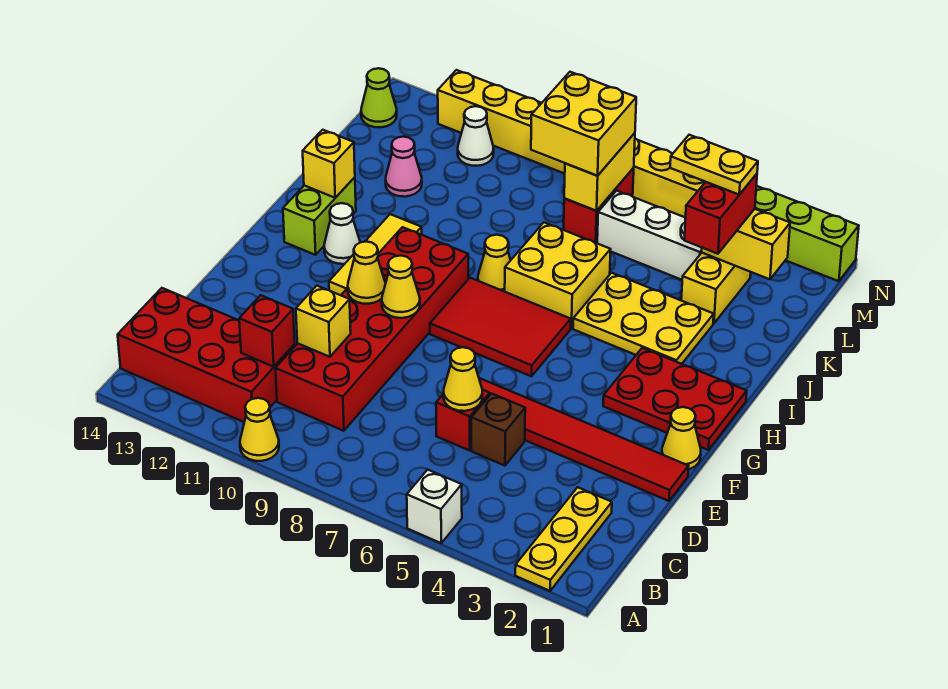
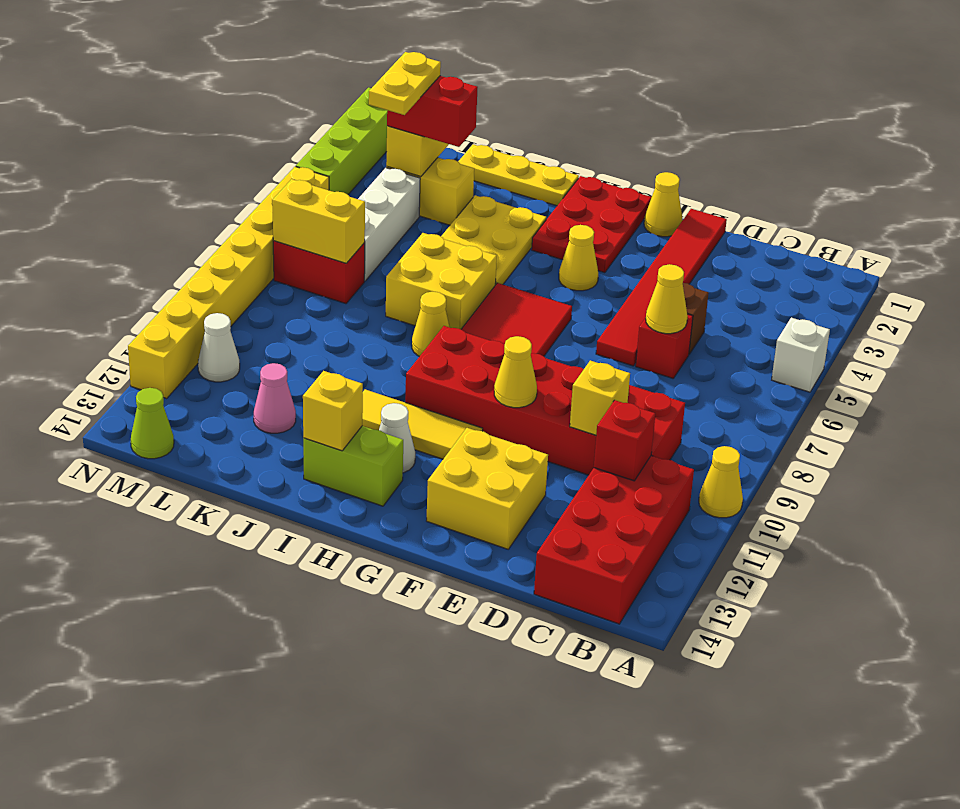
yellow plate A2:C2 level 1 -> yellow plate I1:K1 level 1
yellow cone F9 level 2 -> yellow cone G4 level 1
yellow brick L7:M8 level 3 -> yellow brick E12:F13 level 1

